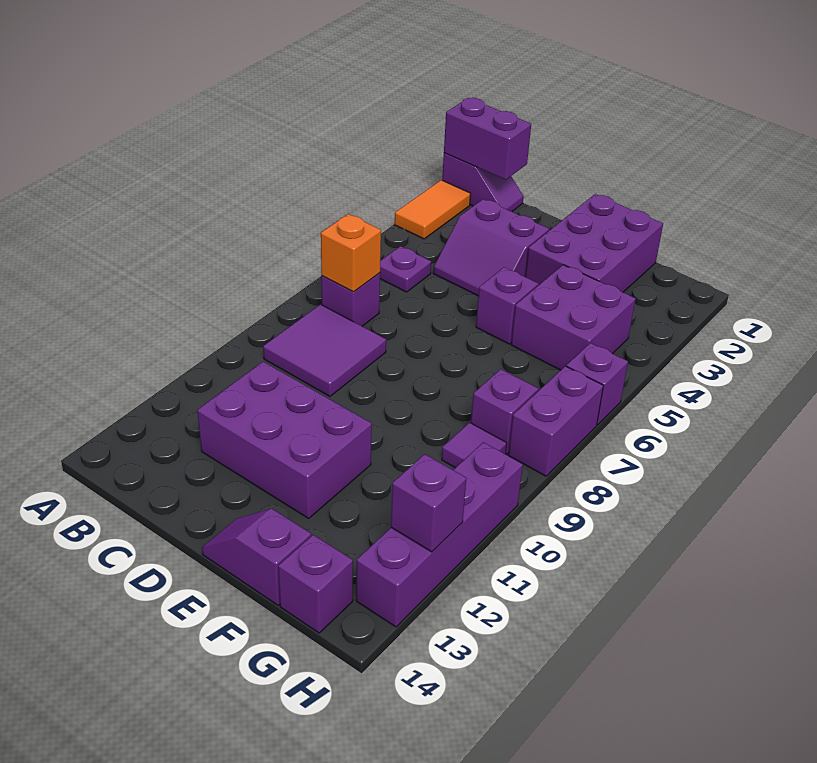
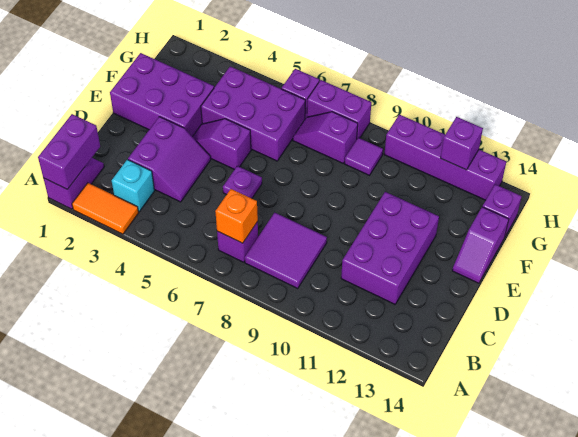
none -> cyan brick B3 level 1
purple plate B5 level 1 -> purple plate D6 level 1
purple brick F4:G5 level 1 -> purple brick F4:G6 level 1

